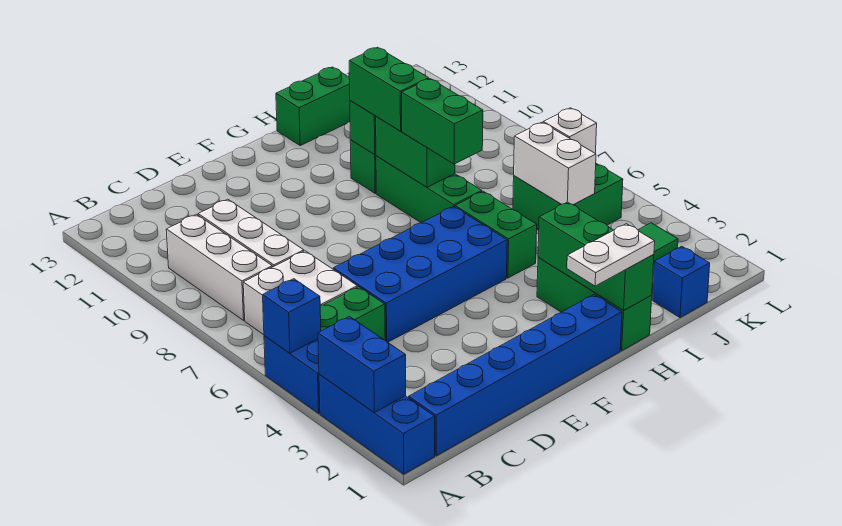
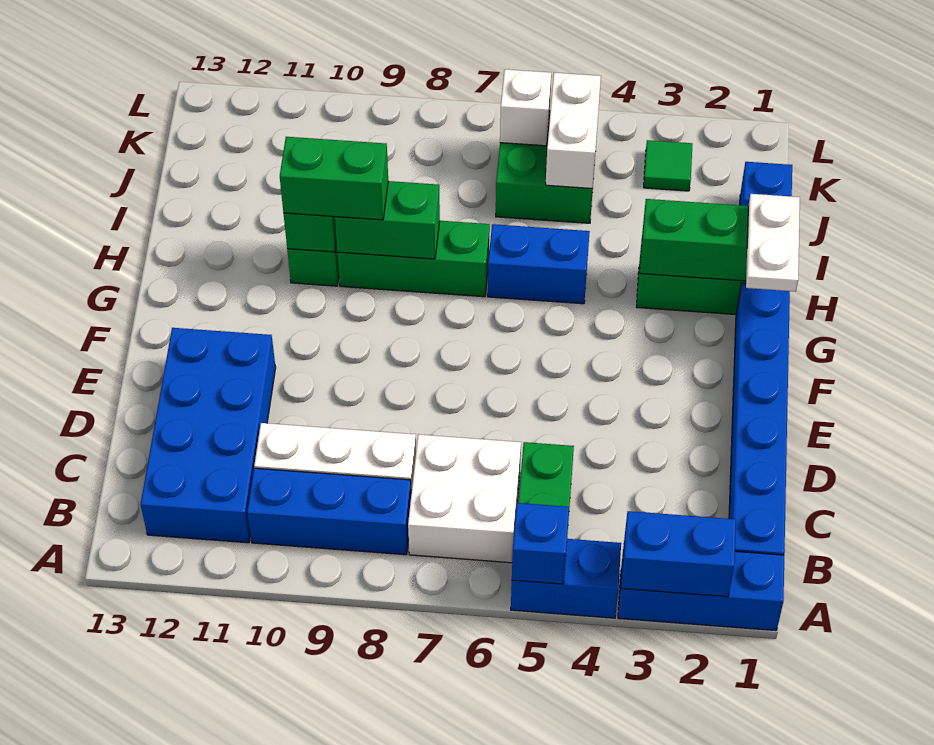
white brick B8:B10 level 1 -> blue brick B8:B10 level 1
blue brick D5:G6 level 1 -> blue brick B11:E12 level 1
green brick H5:H6 level 1 -> blue brick H5:H6 level 1
green brick H7:H8 level 3 -> none
green brick H13:I13 level 1 -> none
white brick J5:J6 level 2 -> white brick J5:K5 level 2

